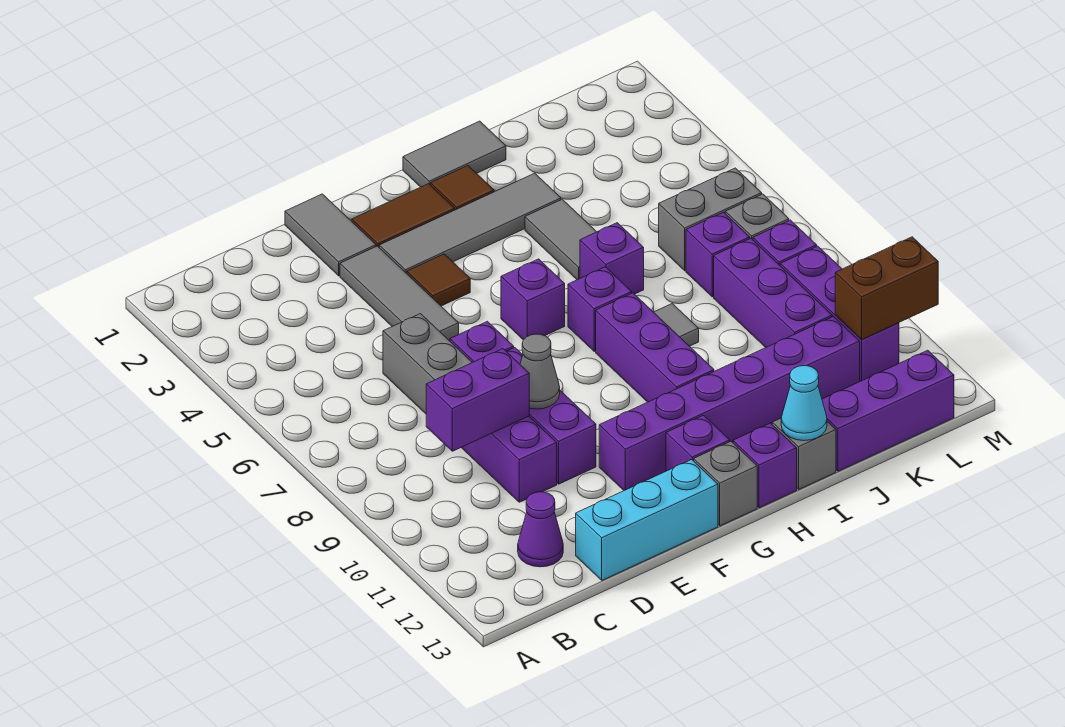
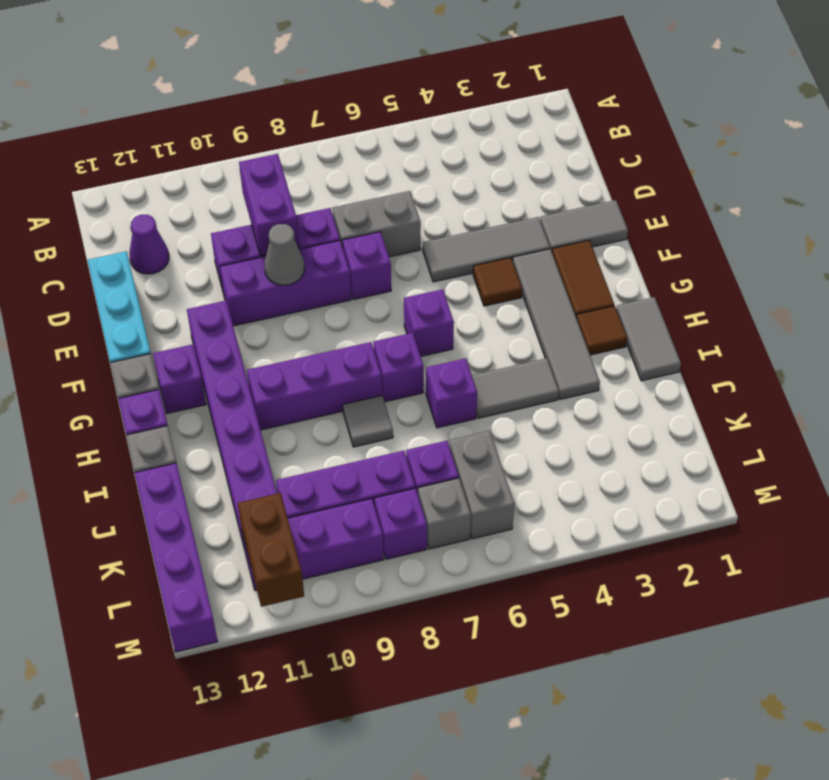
cyan cone I13 level 2 -> none
purple brick J13:L13 level 1 -> purple brick J13:M13 level 1

